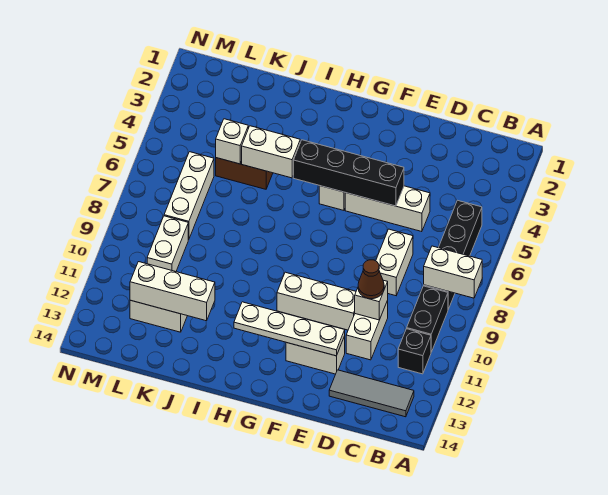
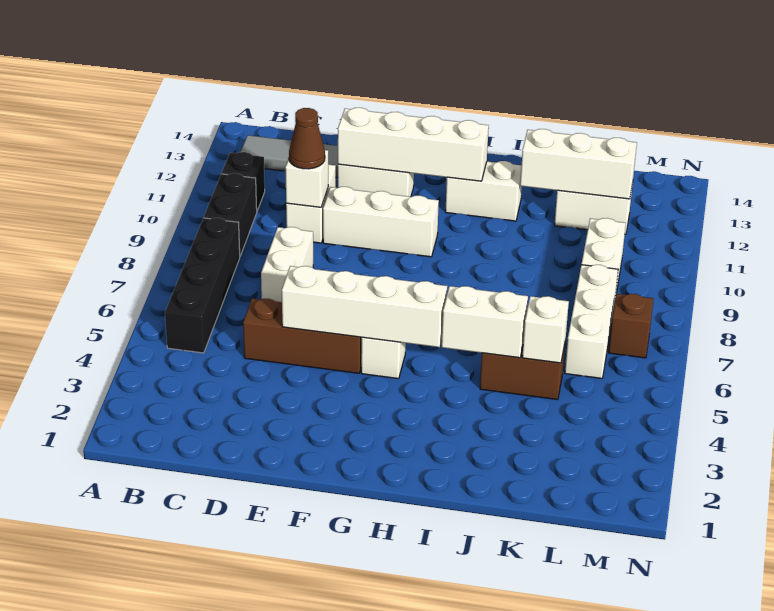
white brick A8:B8 level 2 -> white brick H12:I12 level 1
white brick D5:F5 level 1 -> brown brick D5:F5 level 1
black brick E5:H5 level 2 -> white brick E5:H5 level 2
white plate E12:H12 level 2 -> white brick E12:H12 level 2
none -> brown brick M7 level 1

